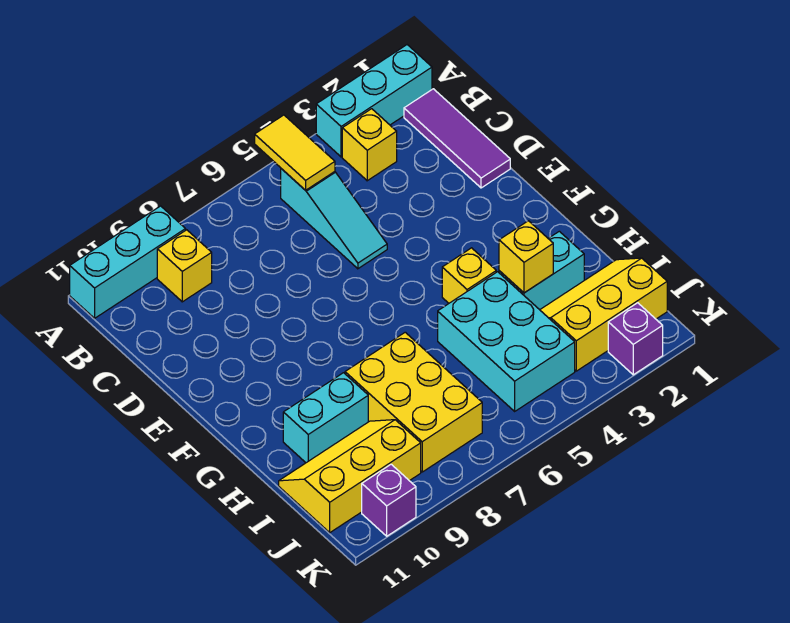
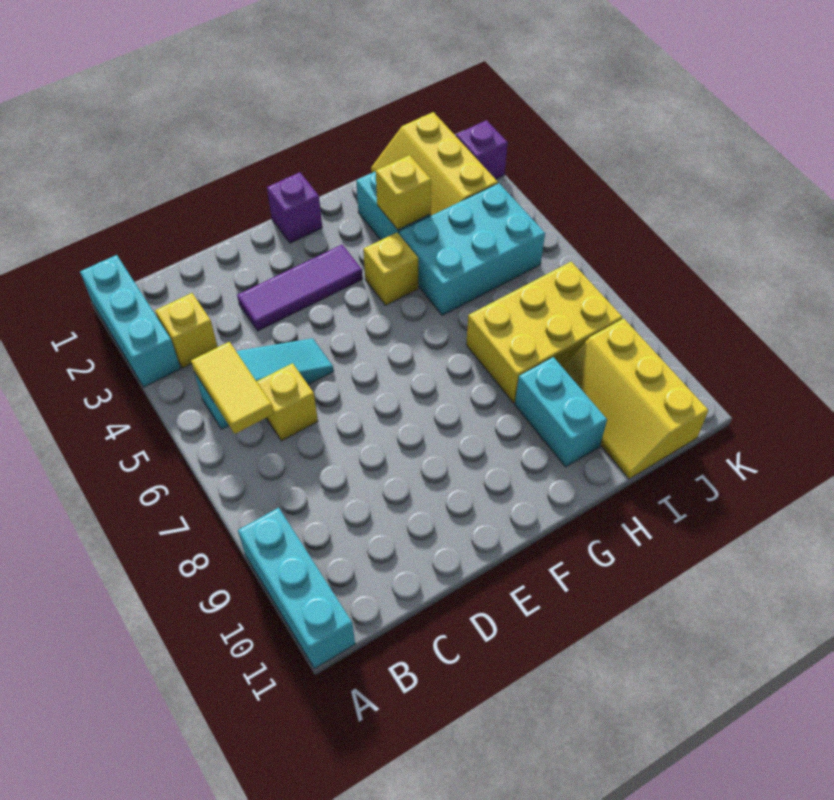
yellow tile A5:B5 level 2 -> yellow tile B5:B6 level 2
purple tile B1:D1 level 1 -> purple tile D3:F3 level 1
yellow brick B9 level 1 -> yellow brick C6 level 1
purple brick K10 level 1 -> purple brick F1 level 1

